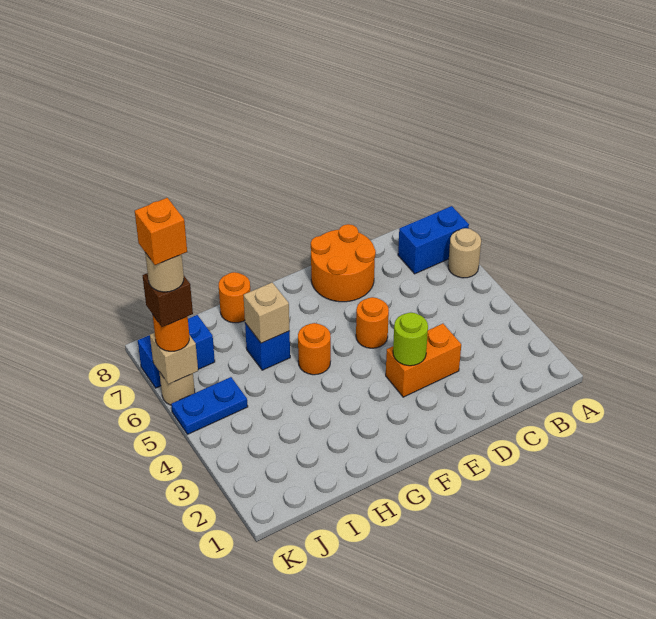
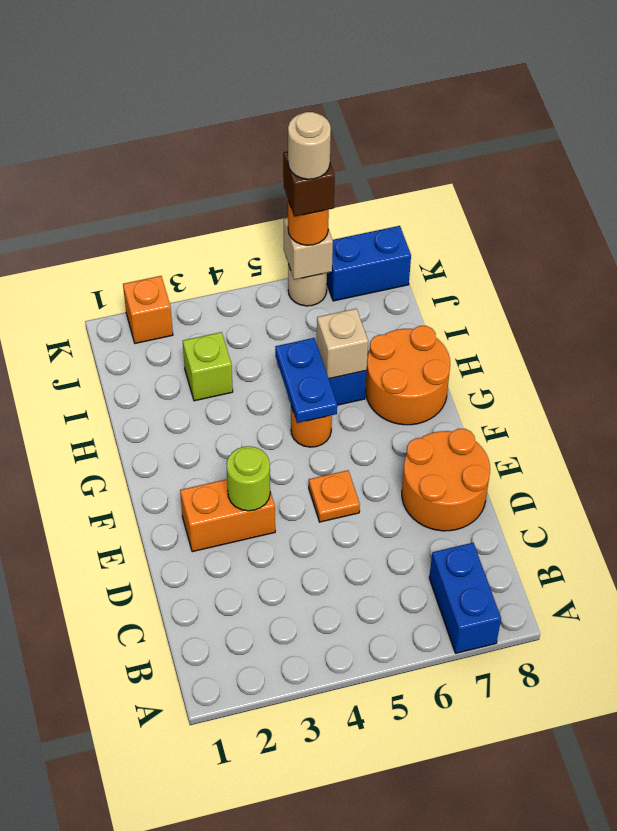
tan round brick A6 level 1 -> none
orange brick D3:E3 level 1 -> orange brick E2:E3 level 1
orange round brick E5 level 1 -> orange plate E5 level 1
orange round brick H8 level 1 -> orange round brick G7:H8 level 1
none -> lime brick I3 level 1
blue plate J5:K5 level 1 -> blue plate G5:H5 level 2
blue brick J7:K7 level 1 -> blue brick K7:K8 level 1
orange brick K6 level 6 -> orange brick K2 level 1

